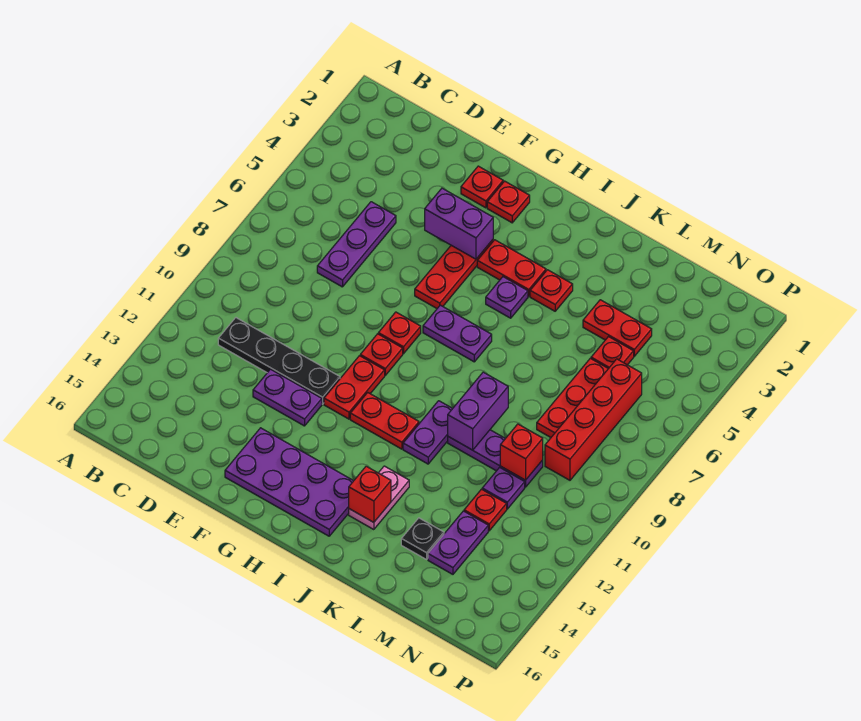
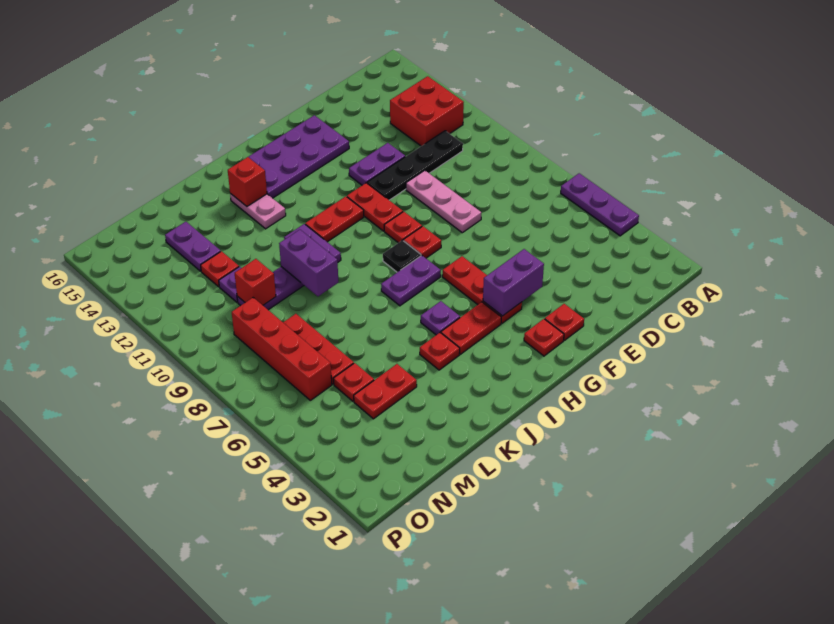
none -> red brick B12:C13 level 1
purple plate D5:D7 level 1 -> purple plate A4:A6 level 1
none -> pink plate E8:E10 level 1
black plate L14 level 1 -> black plate H8 level 1

